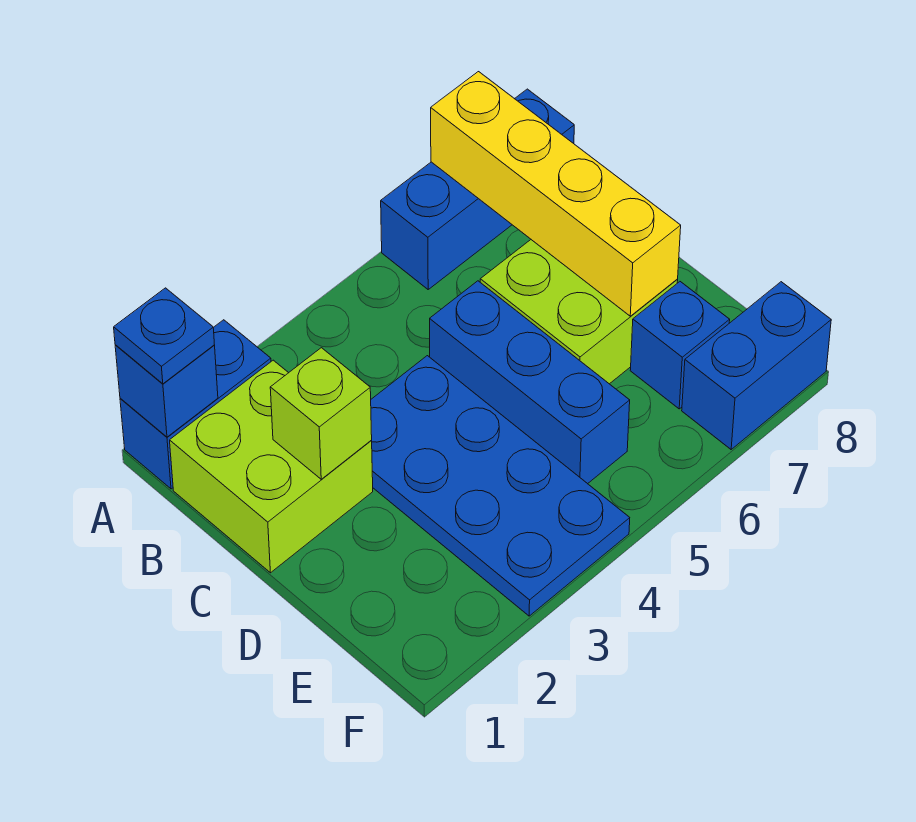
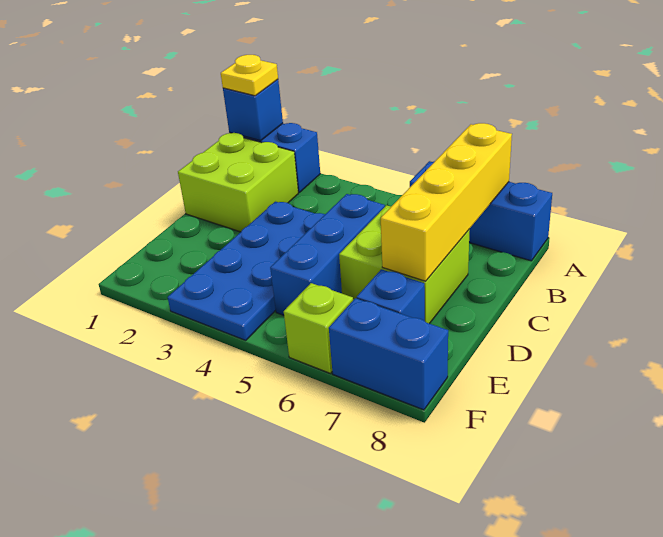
blue plate A1 level 3 -> yellow plate A1 level 3
lime brick C2 level 2 -> lime brick F6 level 1

